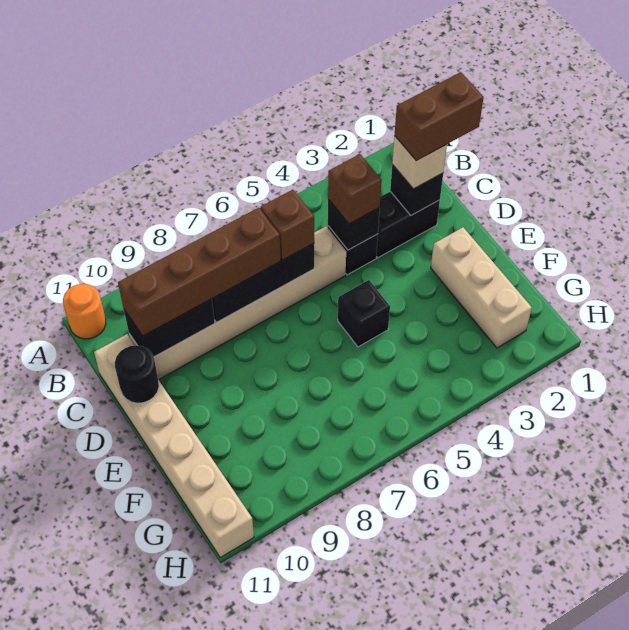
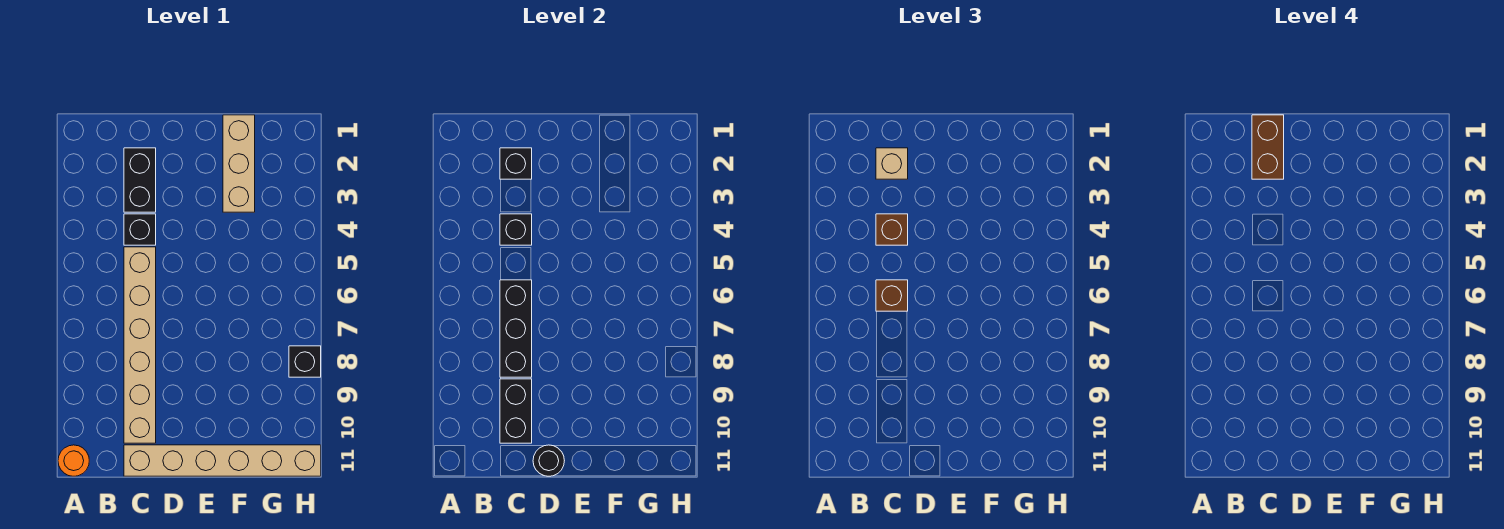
brown brick C7:C10 level 3 -> none
tan brick E2:G2 level 1 -> tan brick F1:F3 level 1
black brick E5 level 1 -> black brick H8 level 1

